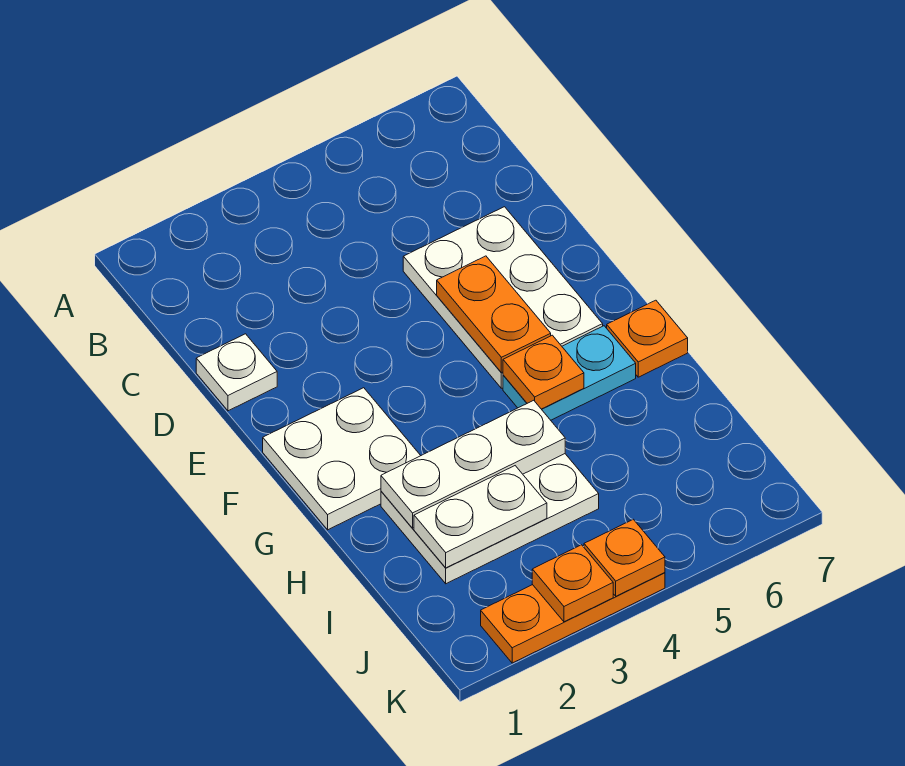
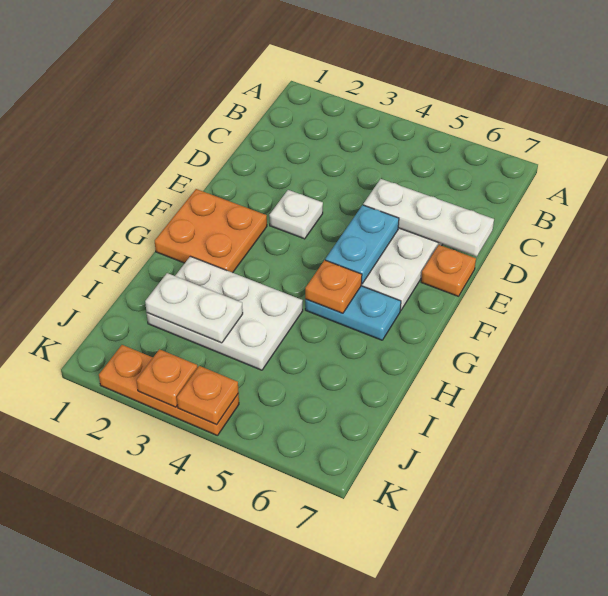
white plate D1 level 1 -> white plate E3 level 1
orange plate E5:F5 level 2 -> cyan plate E5:F5 level 2
white plate F1:G2 level 1 -> orange plate F1:G2 level 1
orange plate G7 level 1 -> orange plate E7 level 1
white plate H2:H4 level 2 -> white plate D5:D7 level 2

